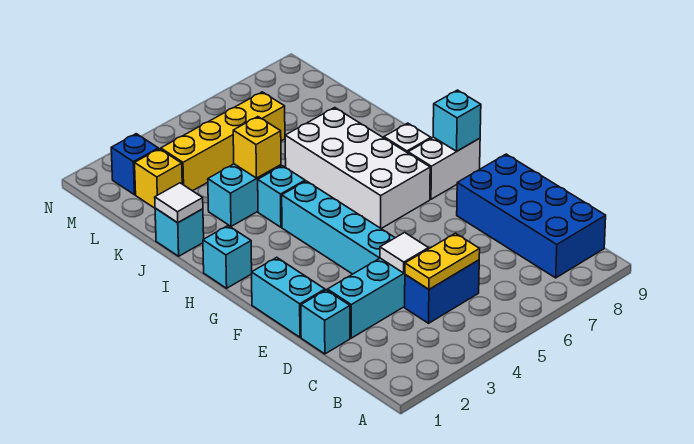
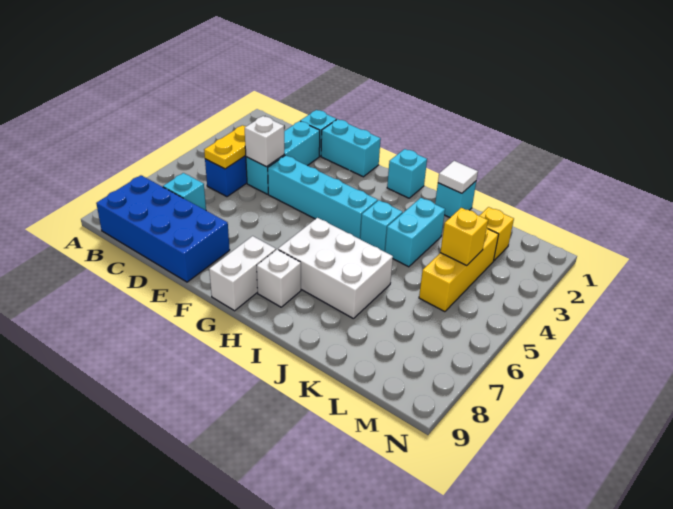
white tile D4 level 2 -> white brick D4 level 2
white brick G6:J7 level 1 -> white brick H6:J7 level 1
cyan brick G9 level 2 -> cyan brick C7 level 1
yellow brick J4 level 2 -> yellow brick L4 level 2
yellow brick L3:L6 level 1 -> yellow brick L3:L5 level 1
blue brick M2 level 1 -> none

